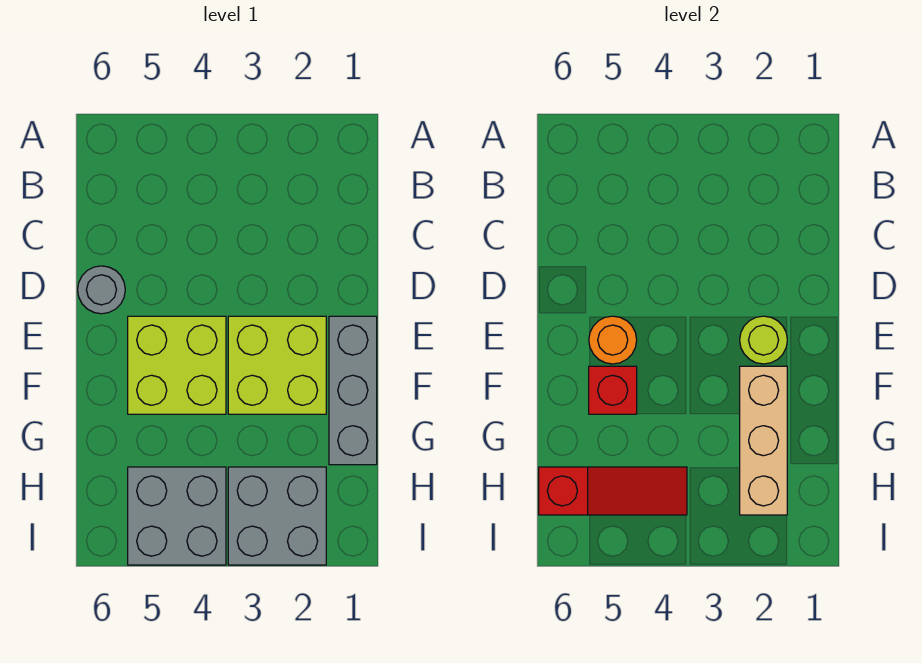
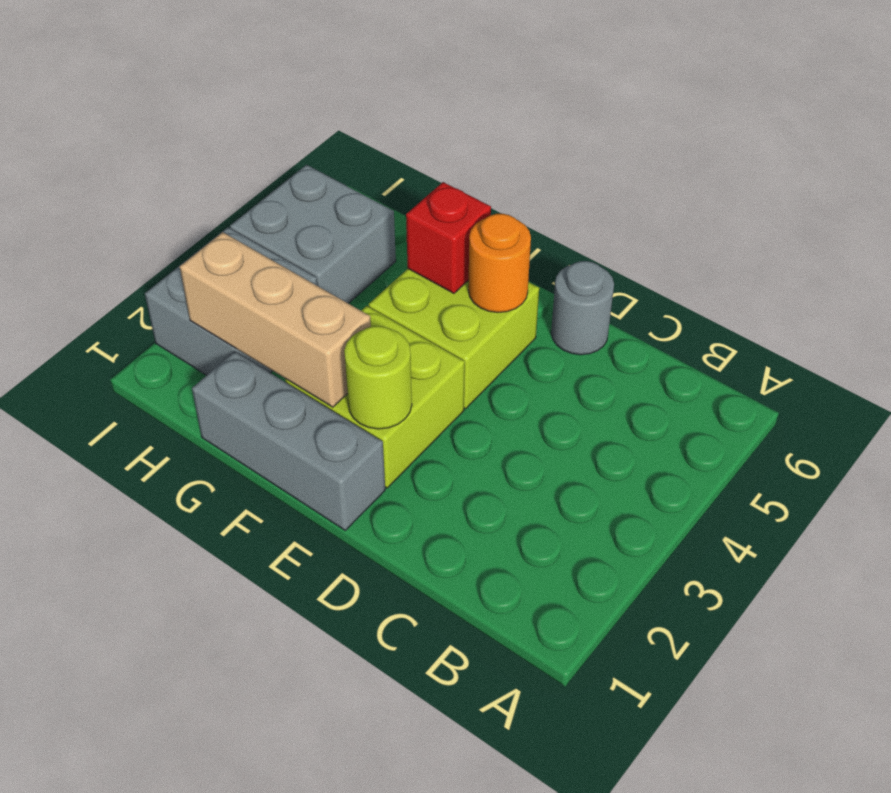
red slope H4:H6 level 2 top 6 -> none

